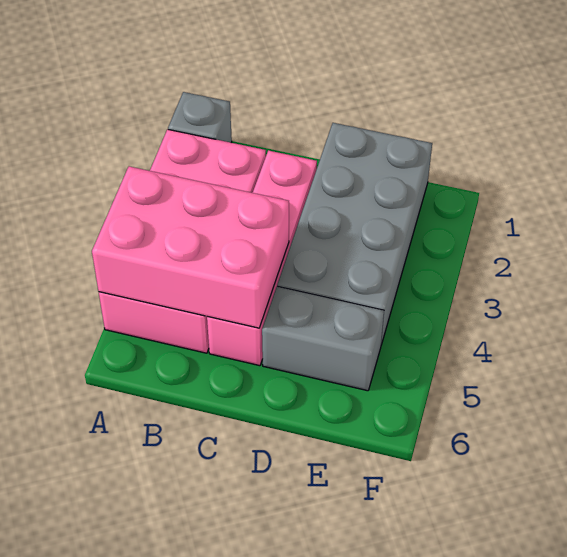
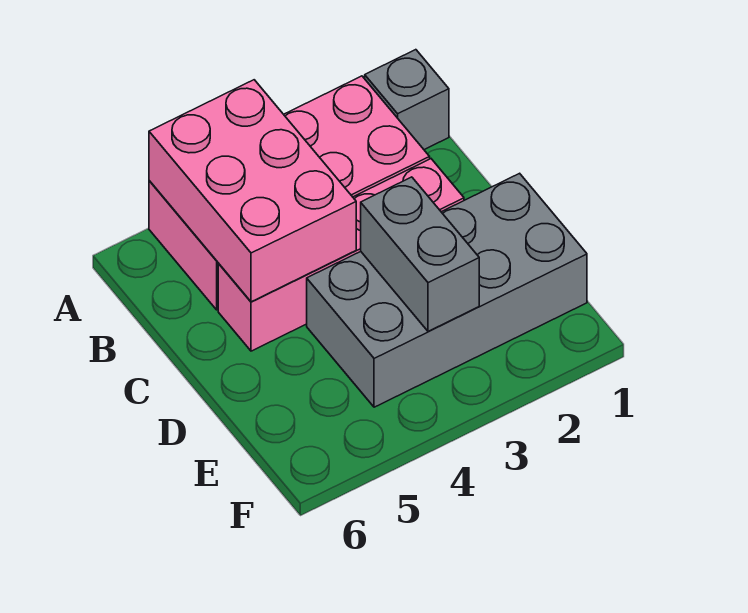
grey brick D5:E5 level 1 -> grey brick D3:E3 level 2

